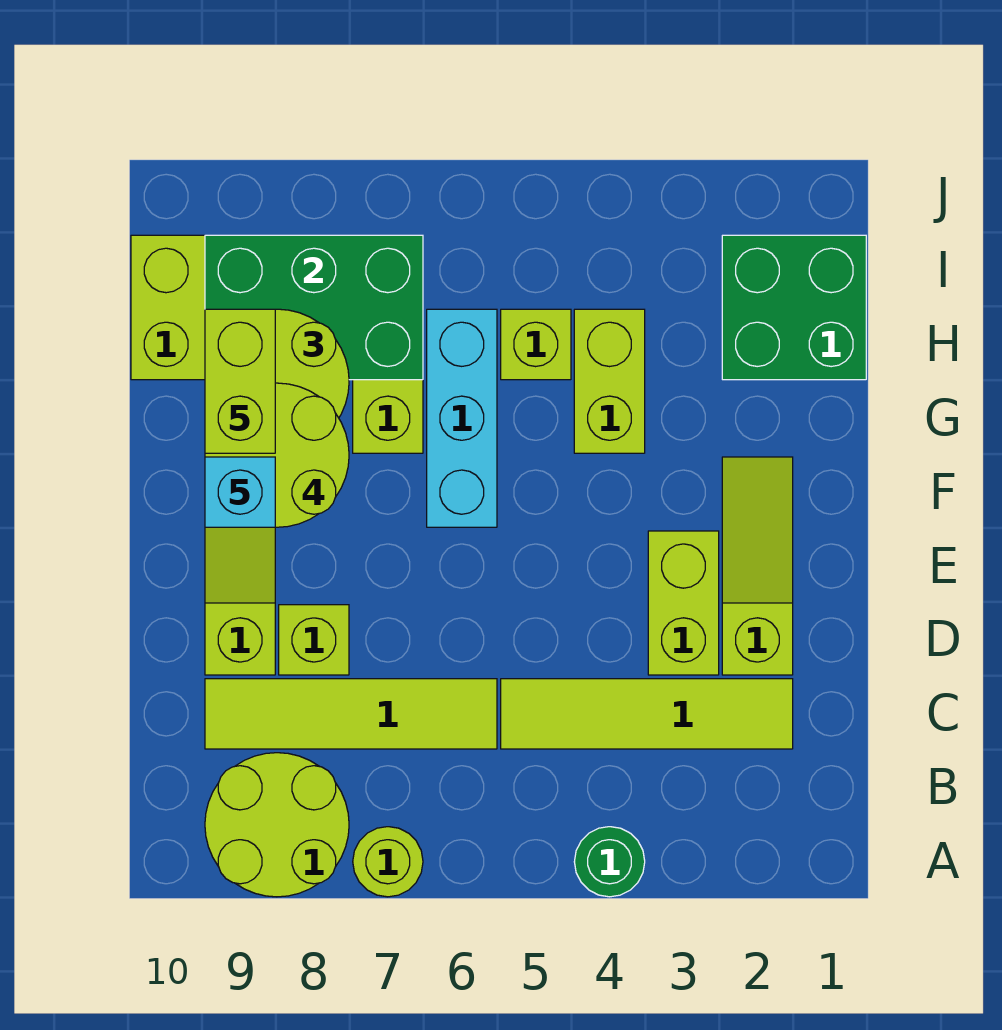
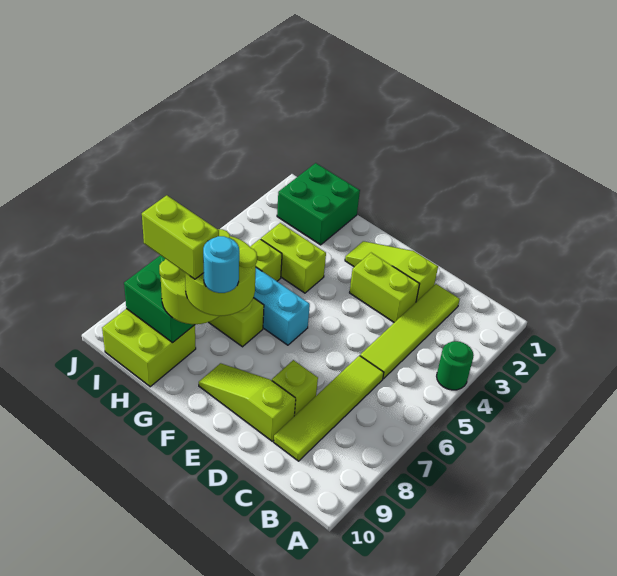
lime round brick A7 level 1 -> none
lime round brick A8:B9 level 1 -> none
cyan brick F9 level 5 -> cyan round brick F9 level 5

